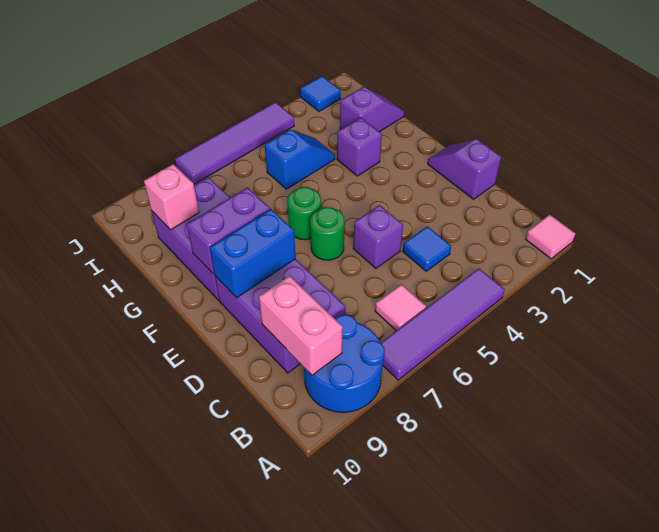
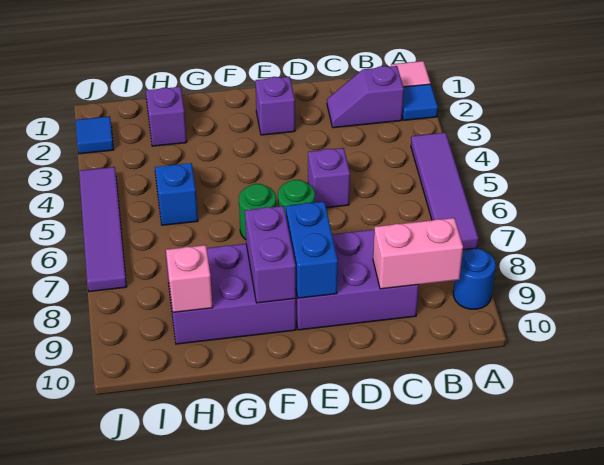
blue round brick A8:B9 level 1 -> blue round brick A9 level 1
pink tile B6 level 1 -> none
blue tile C4 level 1 -> blue tile A2 level 1
purple slope D1:E1 level 1 top D -> purple slope B2:C2 level 1 top B
purple brick G3 level 1 -> purple brick E2 level 1

